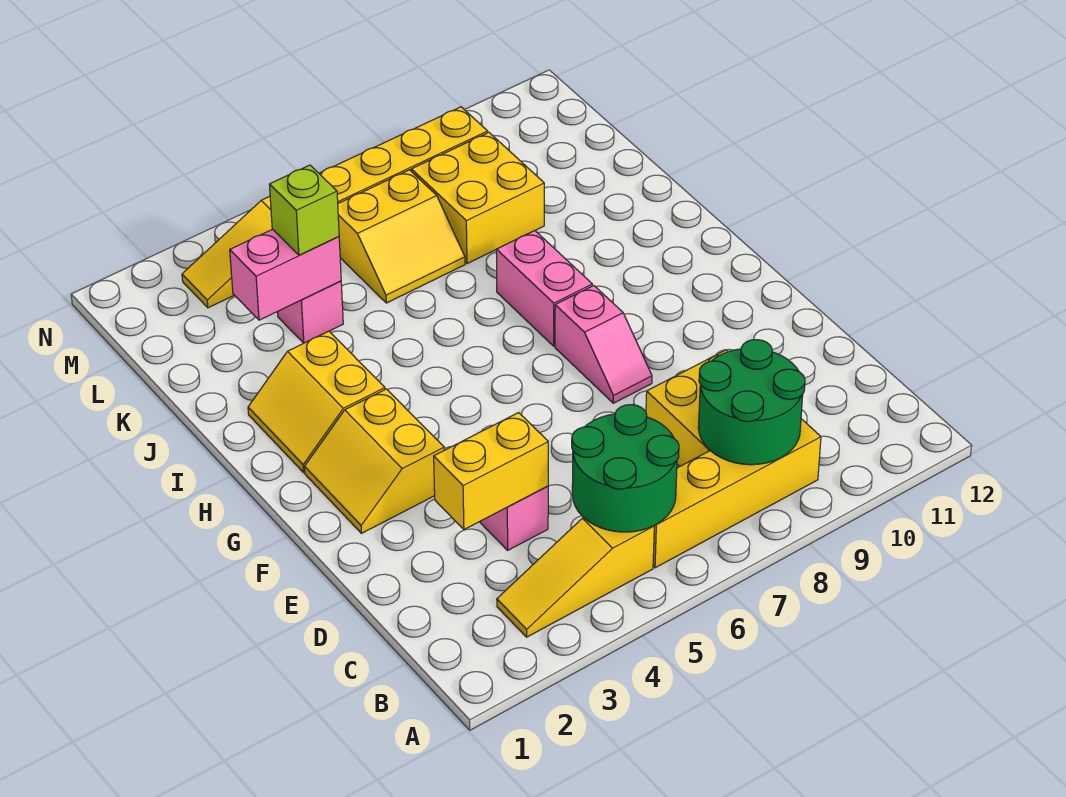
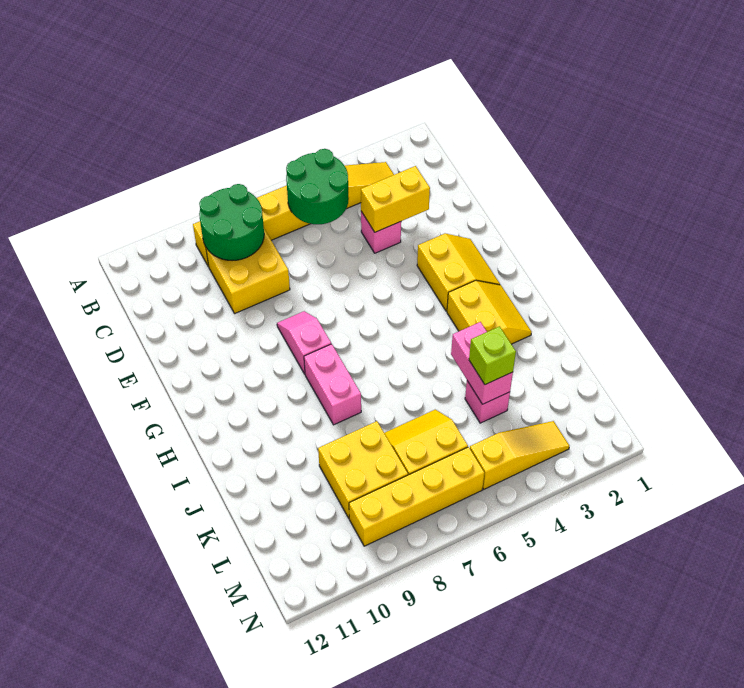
pink brick K3:K4 level 2 -> pink brick J4:K4 level 2

